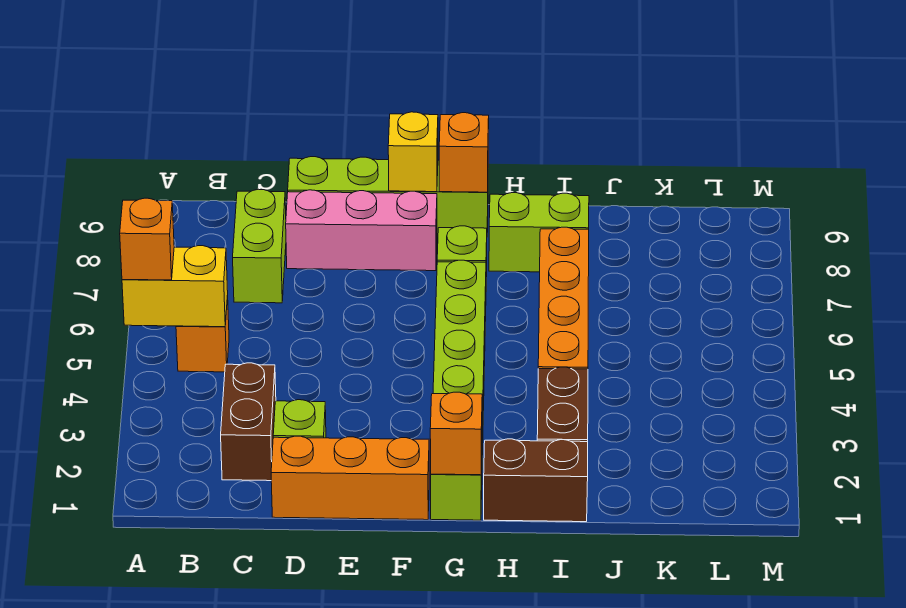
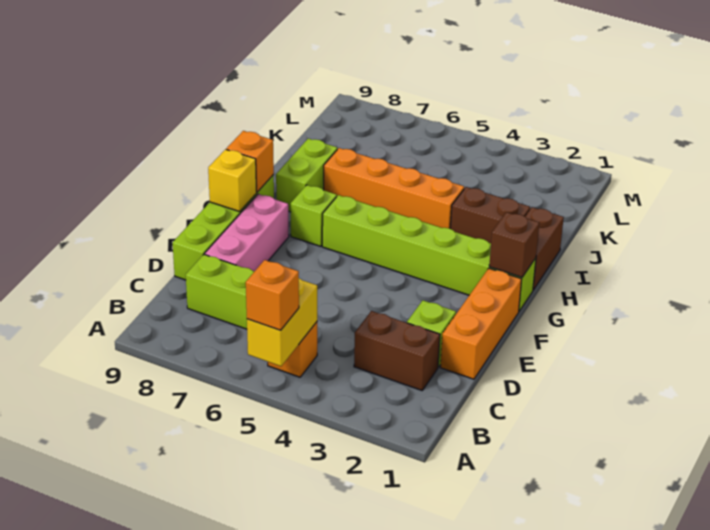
orange brick G1 level 2 -> brown brick G1 level 2

